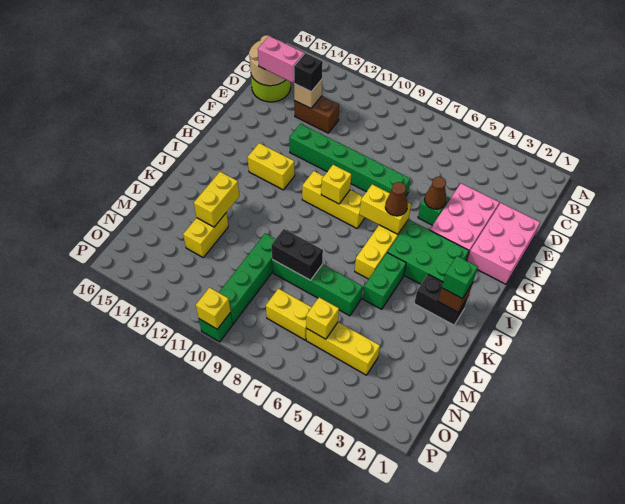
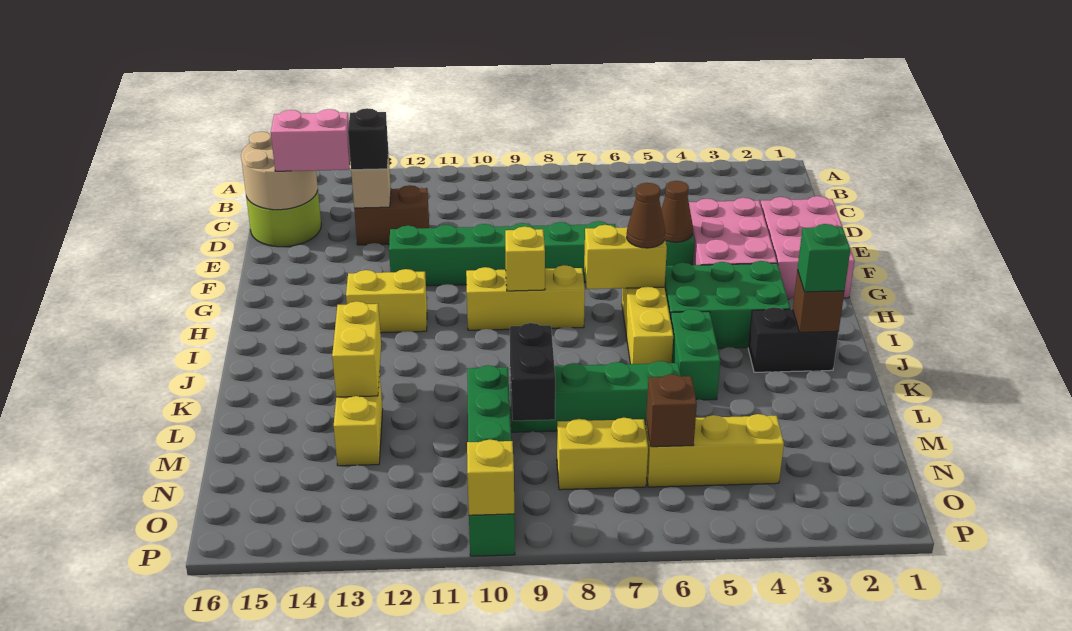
black brick L8:L9 level 2 -> black brick L9:M9 level 2
yellow brick N6 level 2 -> brown brick N6 level 2

